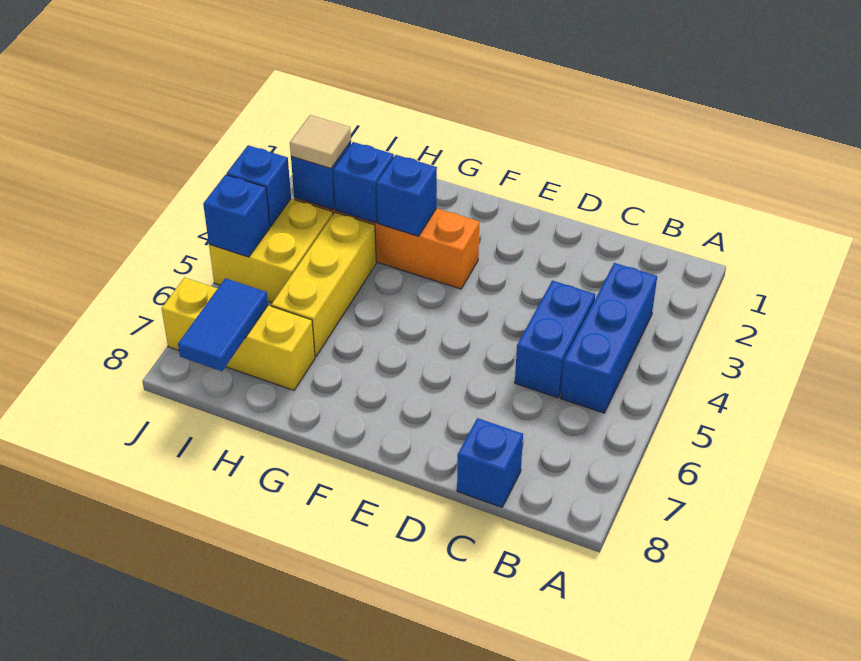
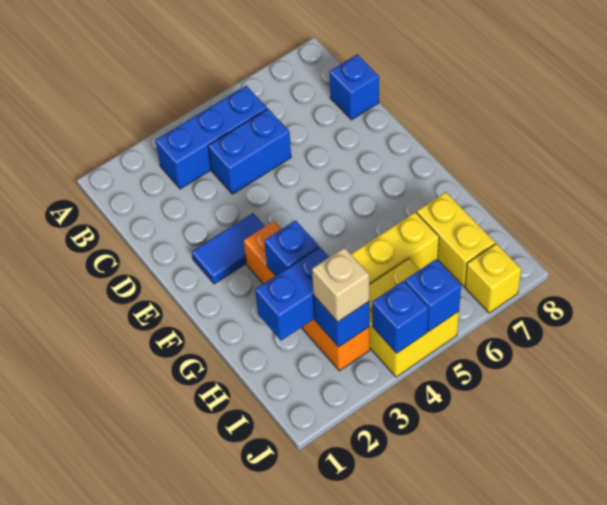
blue brick H3 level 2 -> blue brick H2:H3 level 2
tan tile I3 level 3 -> tan brick I3 level 3
blue tile I7:I8 level 2 -> blue tile E2:E3 level 1

